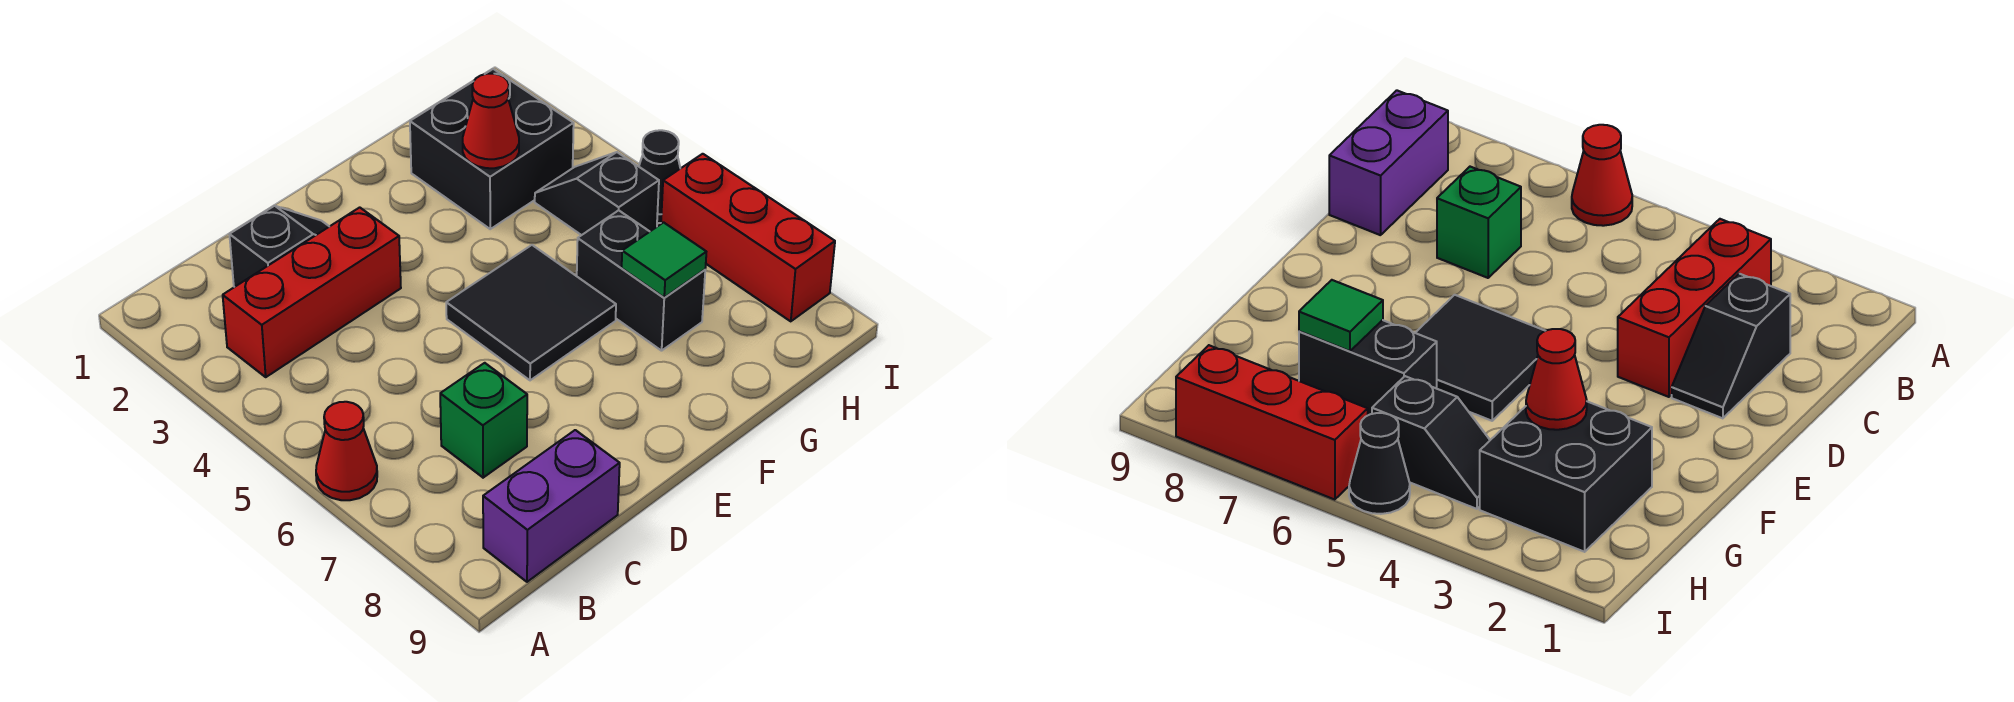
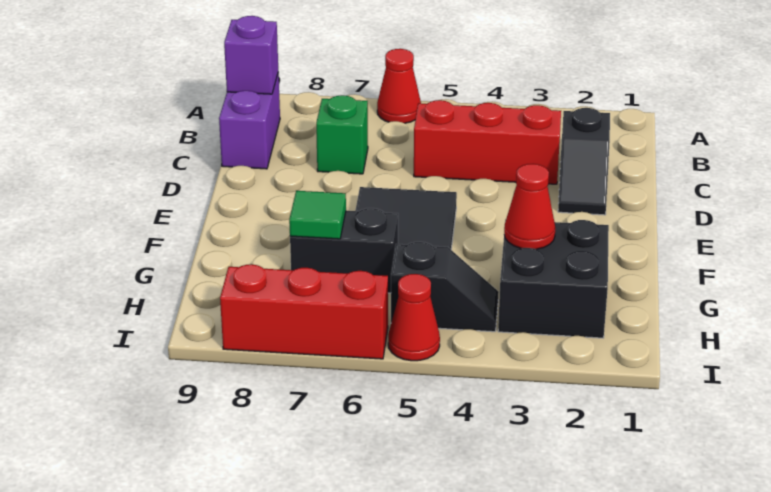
red brick B3:D3 level 1 -> red brick C3:C5 level 1
none -> purple brick B9 level 2
black cone I5 level 1 -> red cone I5 level 1

